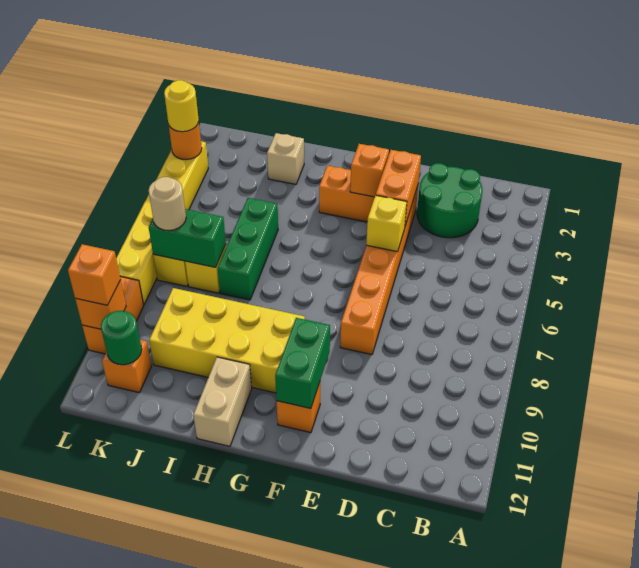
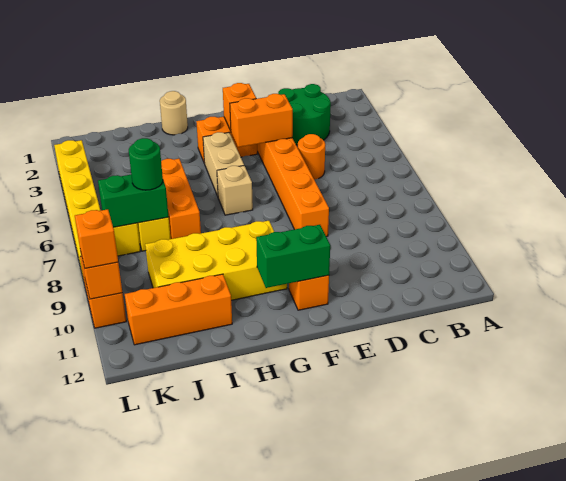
orange brick E3:E4 level 2 -> orange brick E4:F4 level 2
yellow brick E5 level 2 -> none
green brick F10:F11 level 2 -> green brick F11:G11 level 2
tan brick H11:H12 level 1 -> tan brick G4:G5 level 1
tan brick I2 level 1 -> tan brick G6 level 1
green brick I5:I7 level 1 -> orange brick I5:I7 level 1
tan round brick K7 level 3 -> tan round brick H1 level 1
orange brick K11 level 1 -> orange brick I11:K11 level 1
green round brick K11 level 2 -> green round brick J7 level 3
orange round brick L3 level 2 -> orange round brick D5 level 1
yellow round brick L3 level 3 -> none

